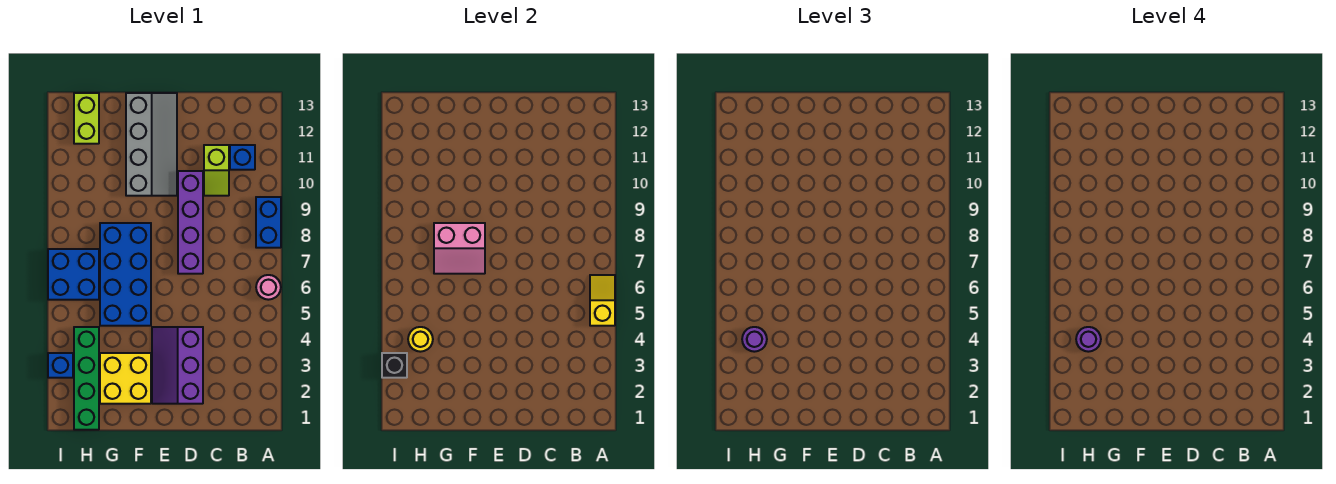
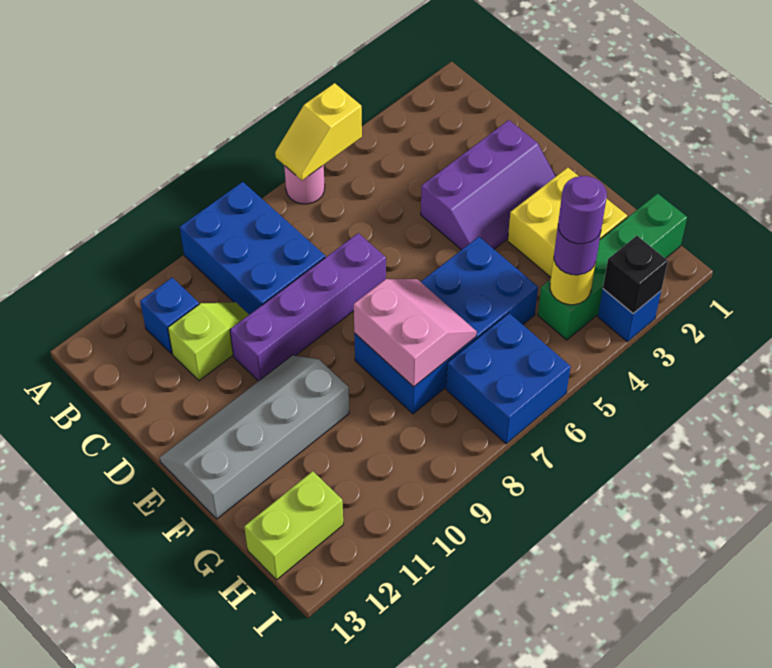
blue brick A8:A9 level 1 -> blue brick A8:C9 level 1

